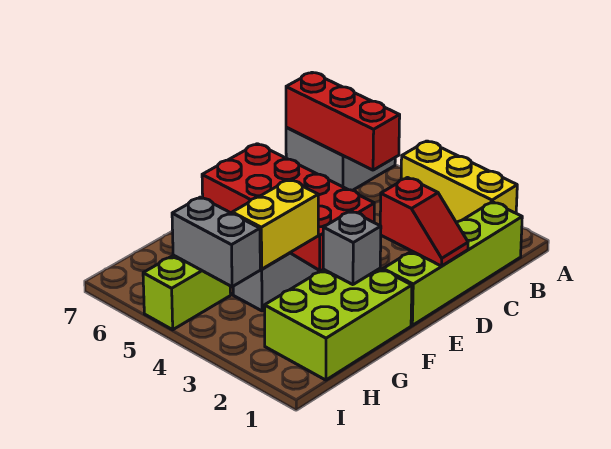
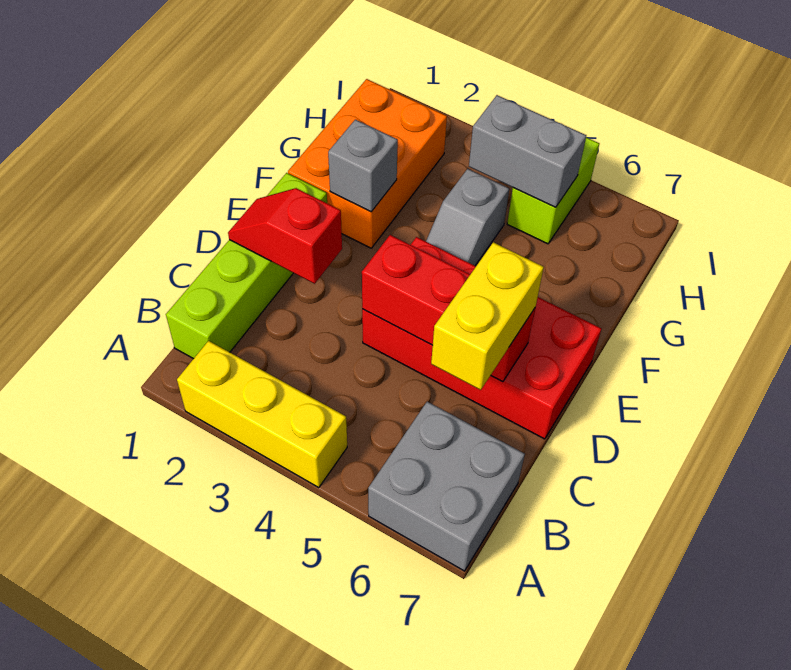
red brick B5:B7 level 2 -> red brick D4:D6 level 2
lime brick F1:H2 level 1 -> orange brick F1:H2 level 1
yellow brick F4:G4 level 2 -> yellow brick C6:D6 level 3

